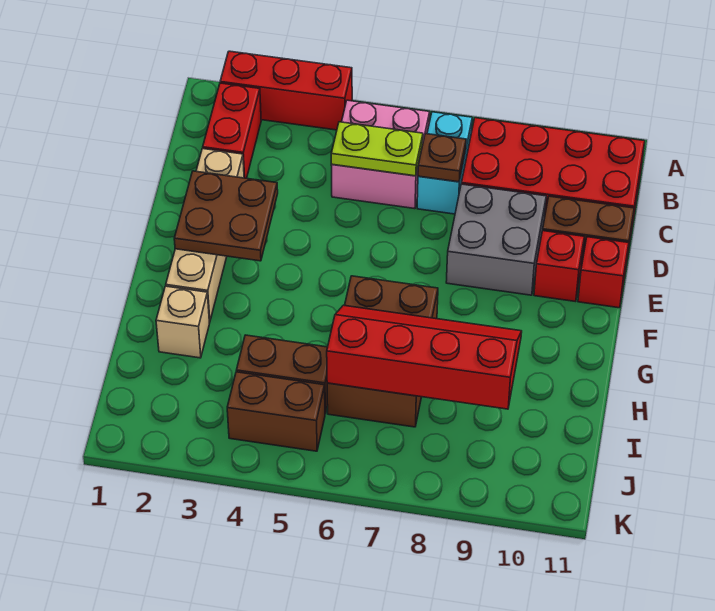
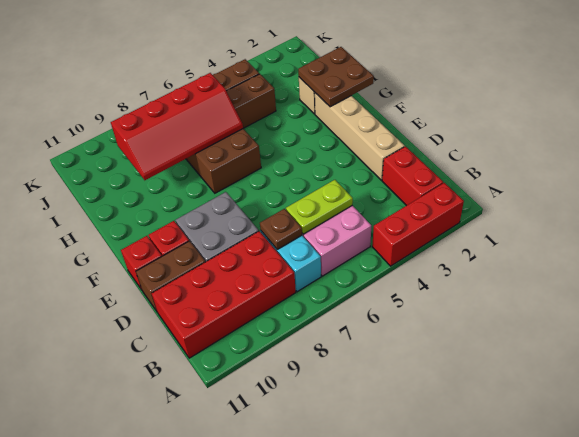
brown plate E2:F3 level 2 -> brown plate G1:H2 level 2

